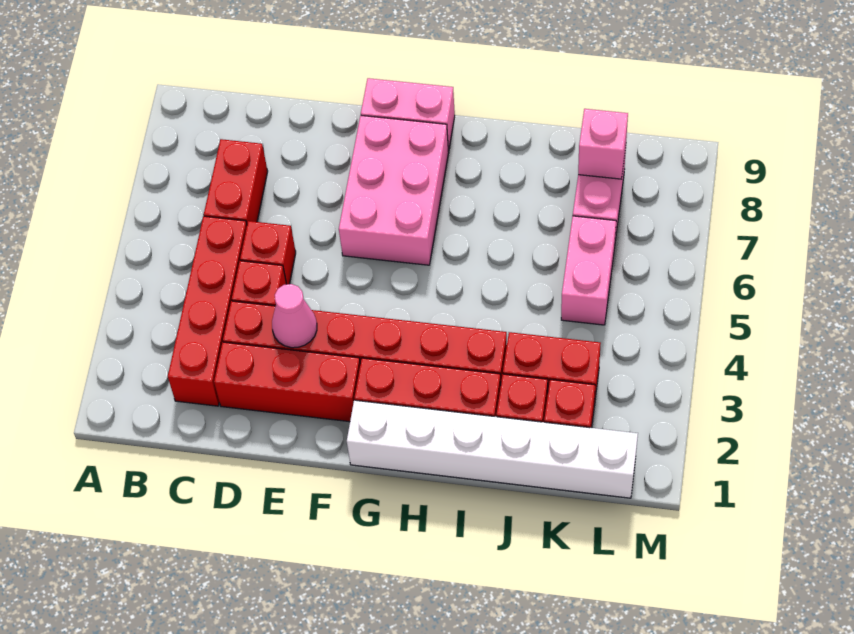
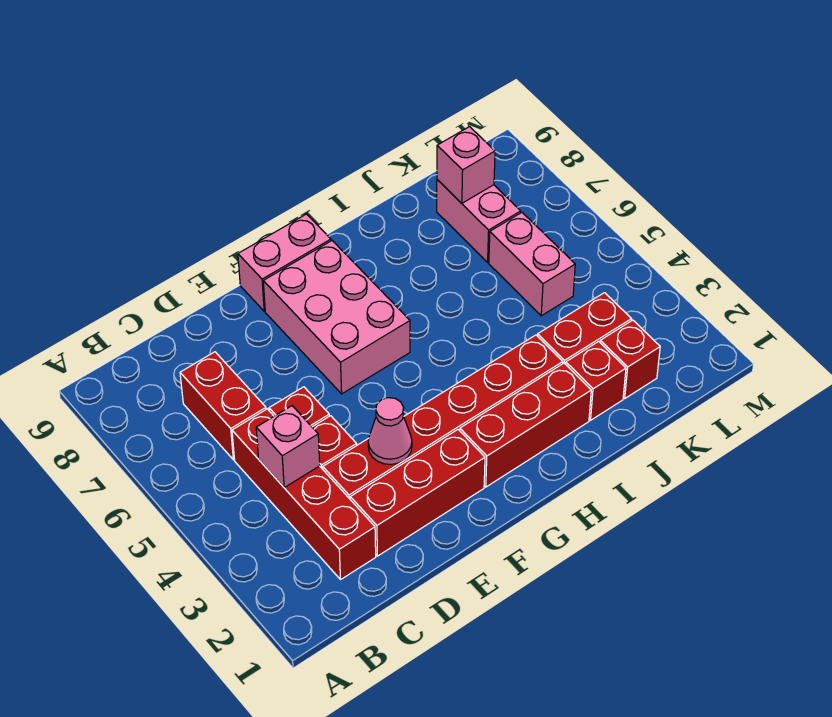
none -> pink brick C4 level 2
white brick G1:L1 level 1 -> none

